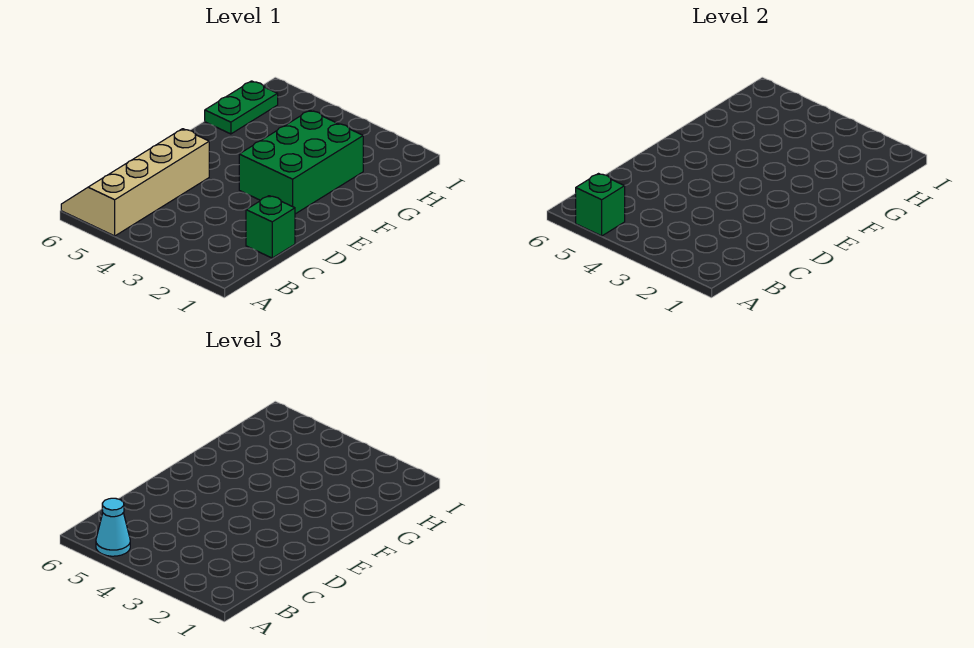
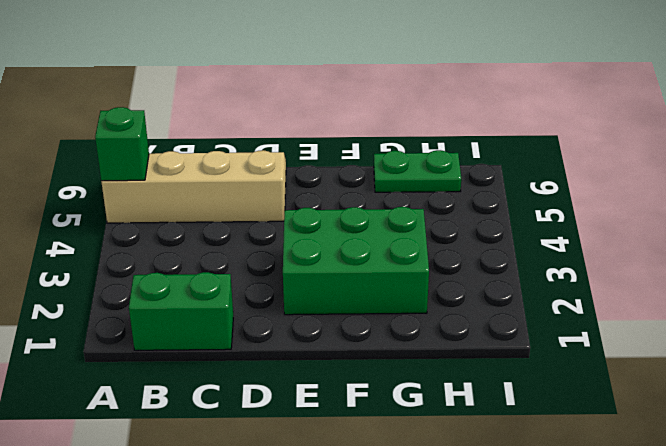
cyan cone A5 level 3 -> none
green brick C1 level 1 -> green brick B1:C1 level 1

